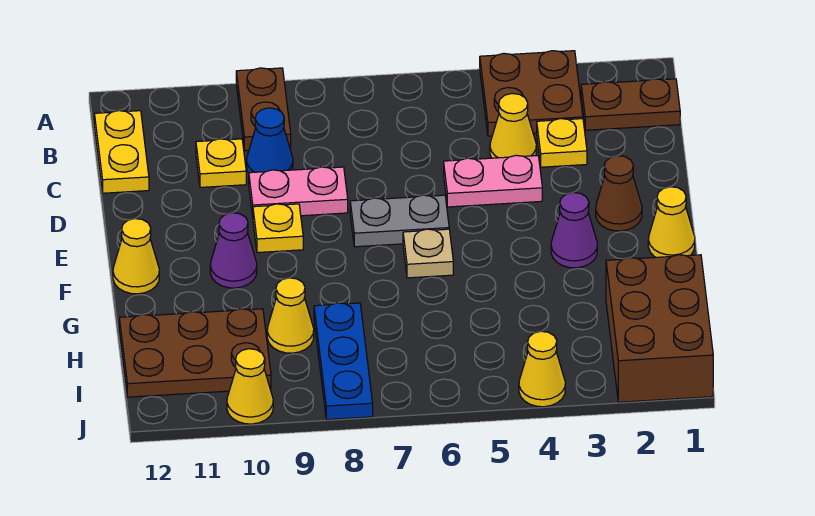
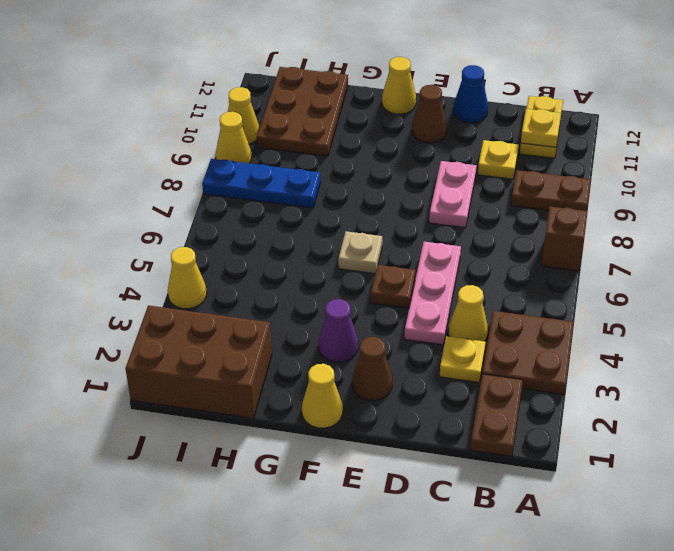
none -> brown brick A7 level 1
yellow plate B12:C12 level 1 -> yellow plate B11:B12 level 1
blue cone C9 level 1 -> blue cone D12 level 1
pink plate D4:D5 level 1 -> pink plate D4:D6 level 1
none -> brown plate E5 level 1
grey plate E6:E7 level 1 -> none
yellow plate E9 level 1 -> yellow plate B11 level 2
none -> brown cone E11 level 1
purple cone F10 level 1 -> none
yellow cone H9 level 1 -> yellow cone J9 level 1

